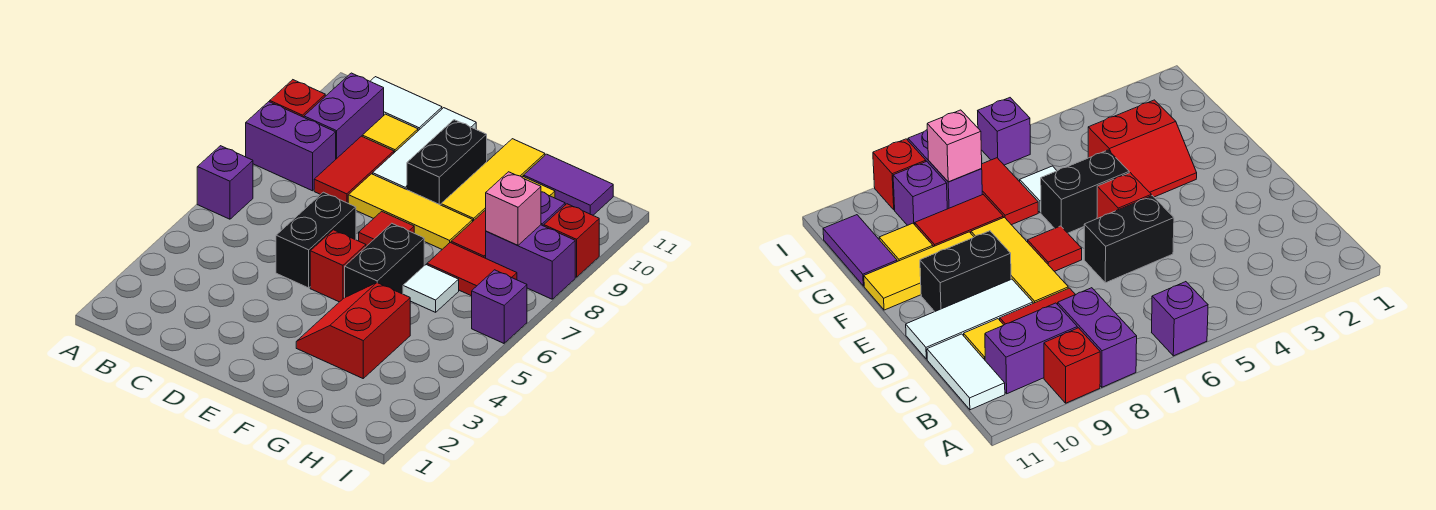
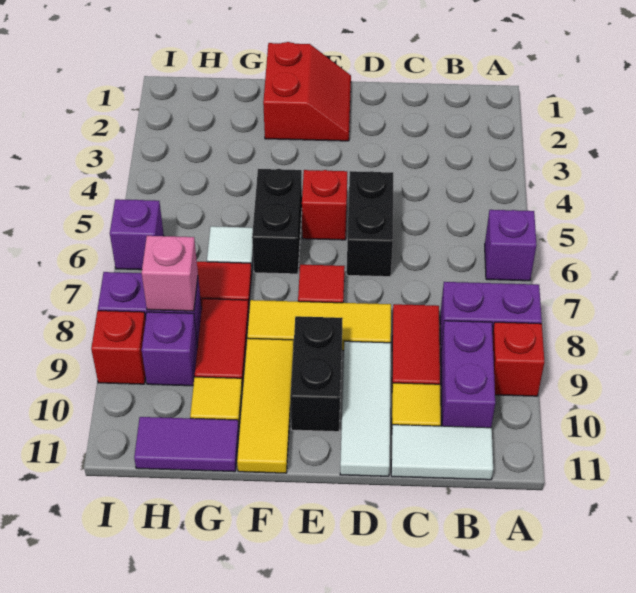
red slope F3:G4 level 1 top G -> red slope E1:F2 level 1 top F

